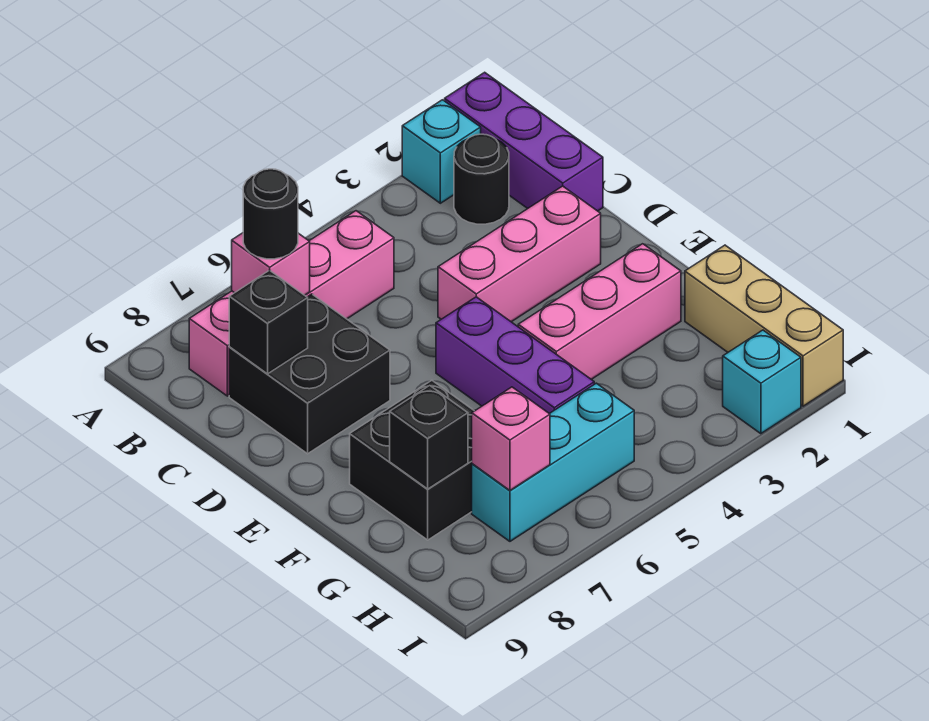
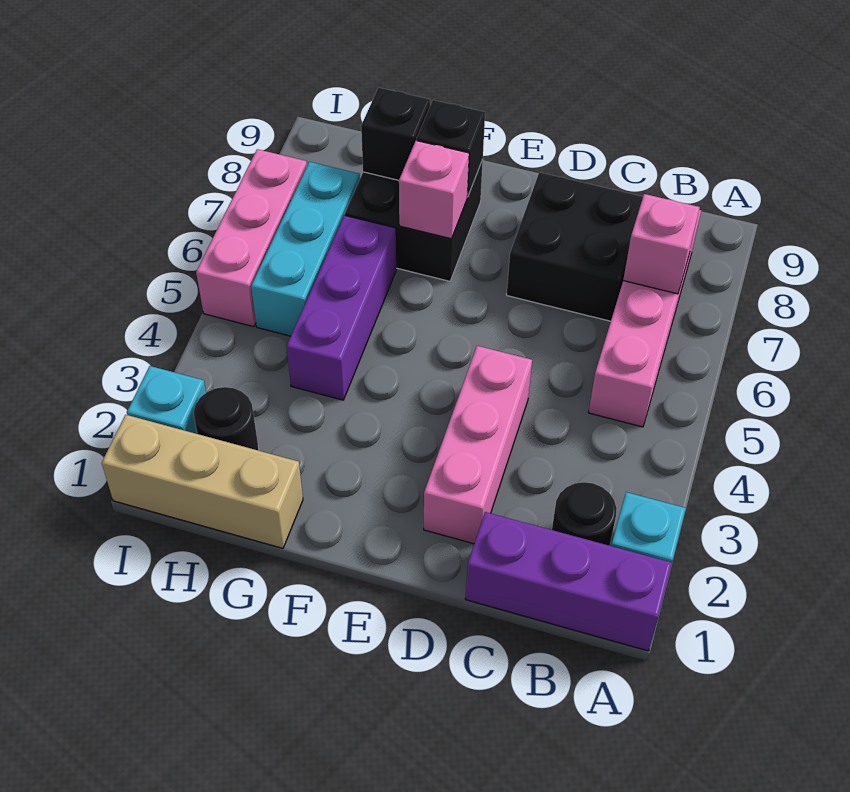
black round brick B7 level 3 -> black round brick H2 level 1
black brick C8 level 2 -> black brick F8 level 2
purple brick E5:G5 level 1 -> purple brick G4:G6 level 1
pink brick F2:F4 level 1 -> pink brick I5:I7 level 1
pink brick H7 level 2 -> pink brick F7 level 2

